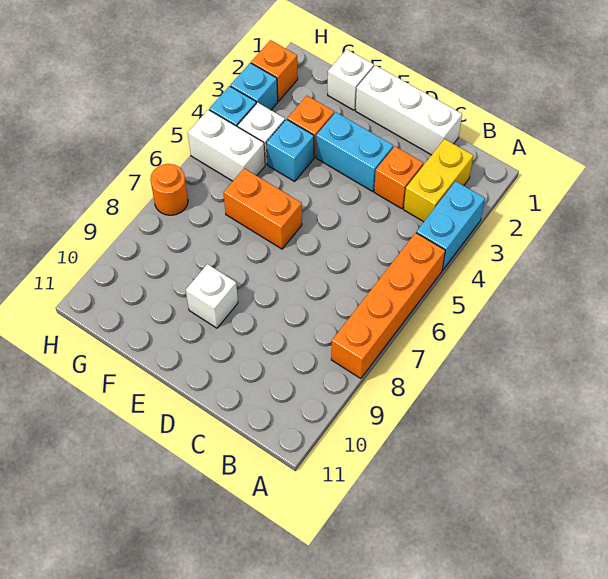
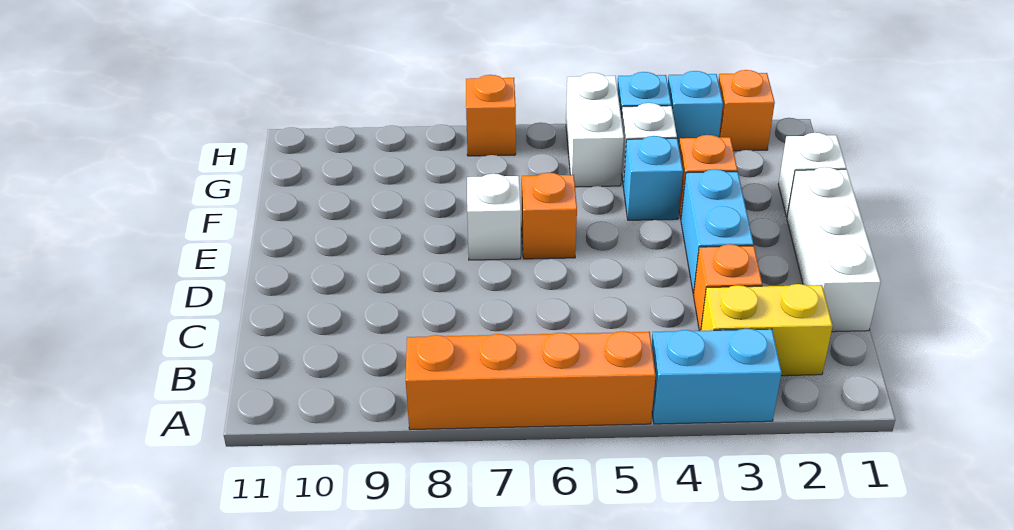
orange brick E6:F6 level 1 -> orange brick E6 level 1
white brick E9 level 1 -> white brick E7 level 1
orange round brick H7 level 1 -> orange brick H7 level 1

